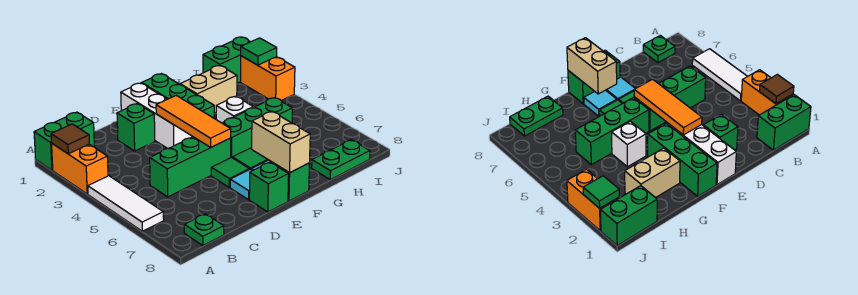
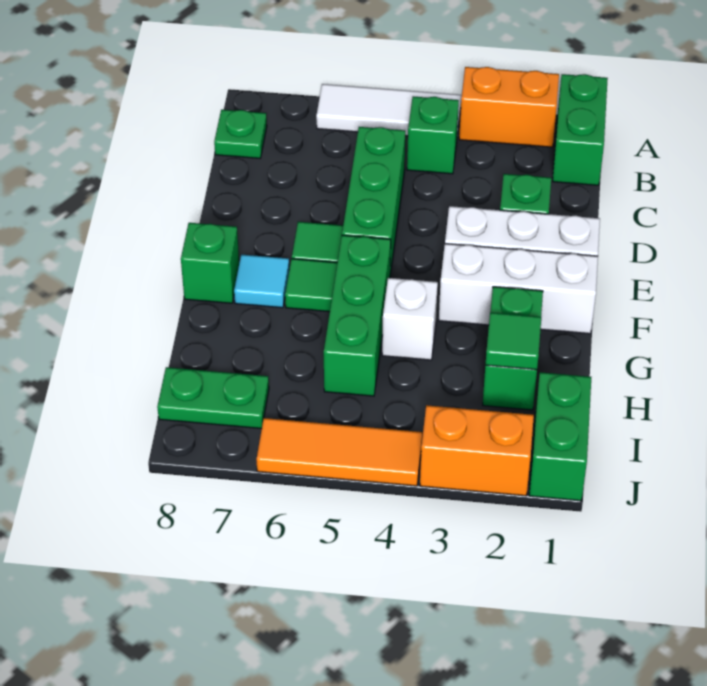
brown tile A2 level 2 -> none
orange tile E3:E5 level 2 -> orange tile J4:J6 level 1
cyan tile E7 level 1 -> none
green brick E8 level 1 -> green brick B4 level 1
green brick F1:F3 level 1 -> white brick F1:F3 level 1
tan brick F7:F8 level 2 -> none
tan brick G2:H2 level 1 -> green brick G2:H2 level 1
green plate H8:I8 level 1 -> green plate I7:I8 level 1
green tile J2 level 2 -> green tile H2 level 2

